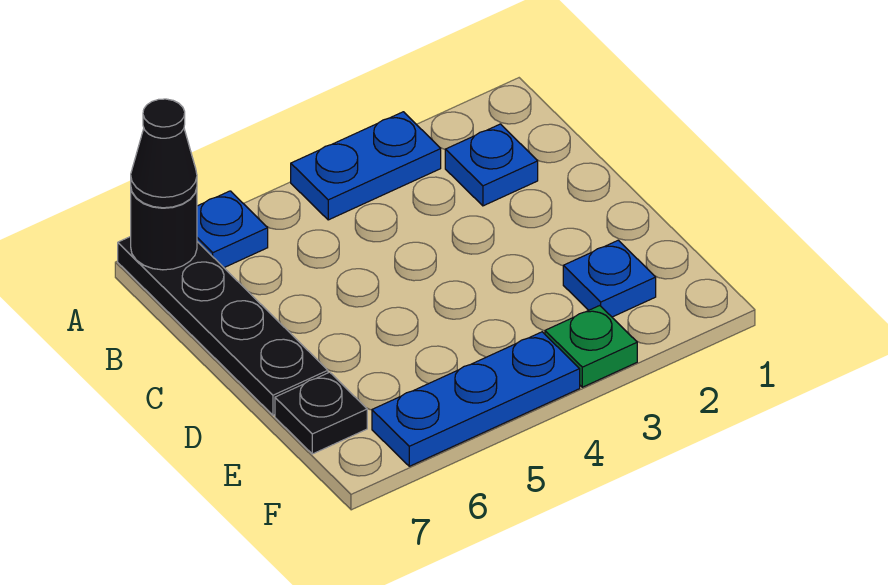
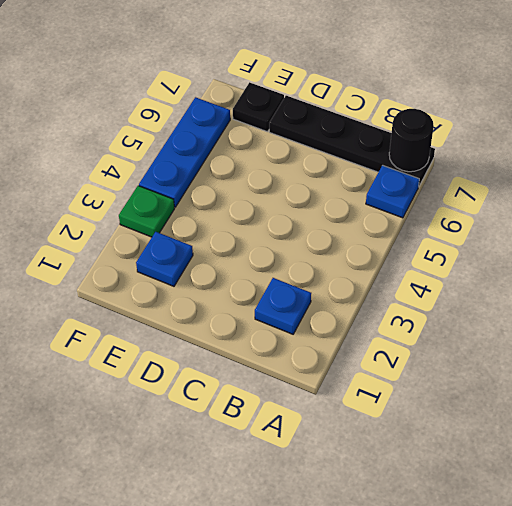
blue plate A3:A4 level 1 -> none
black cone A7 level 3 -> none

